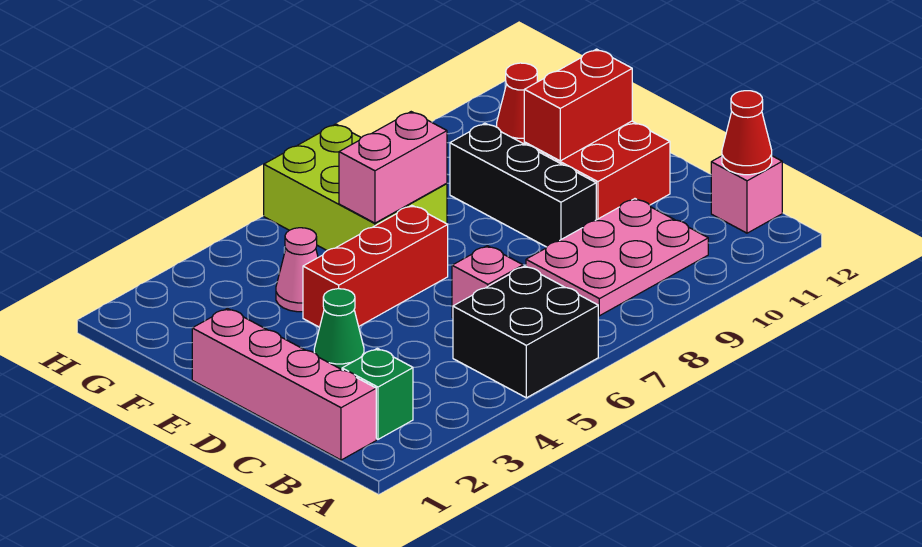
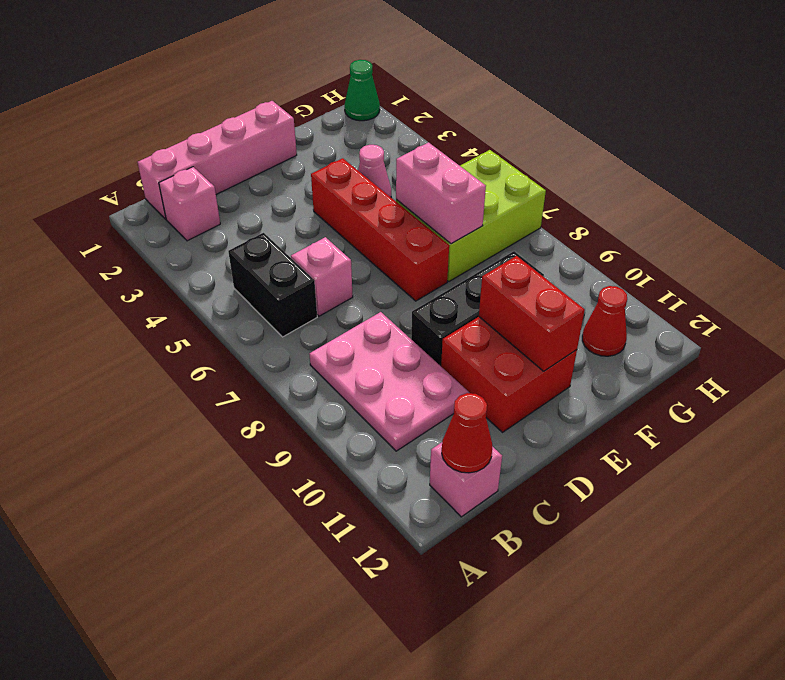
black brick A5:B6 level 1 -> black brick B5:B6 level 1
green brick B2 level 1 -> pink brick B2 level 1
green cone D3 level 1 -> green cone H1 level 1
red brick E4:E6 level 1 -> red brick E4:E7 level 1

